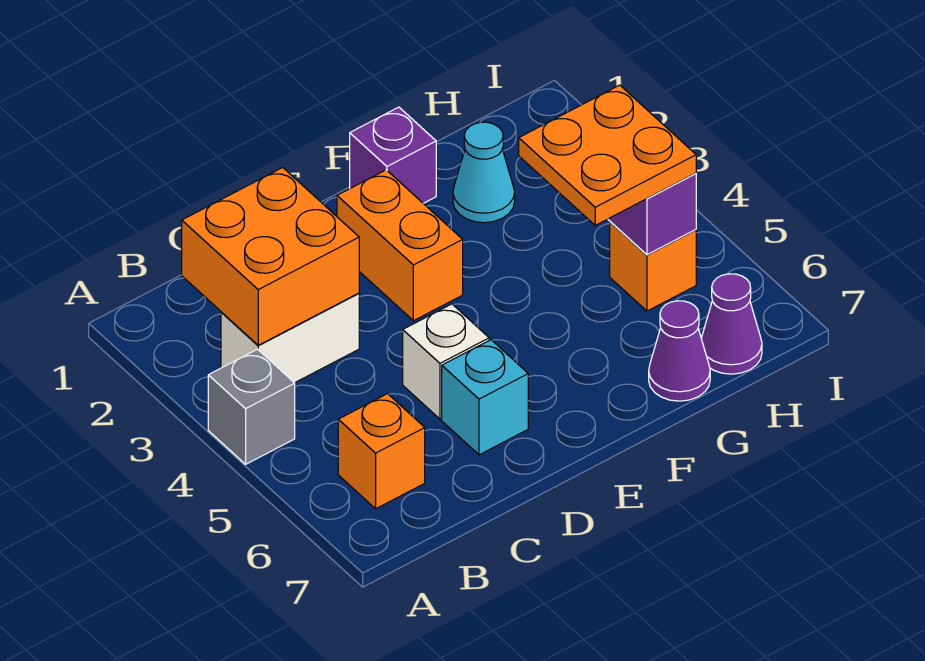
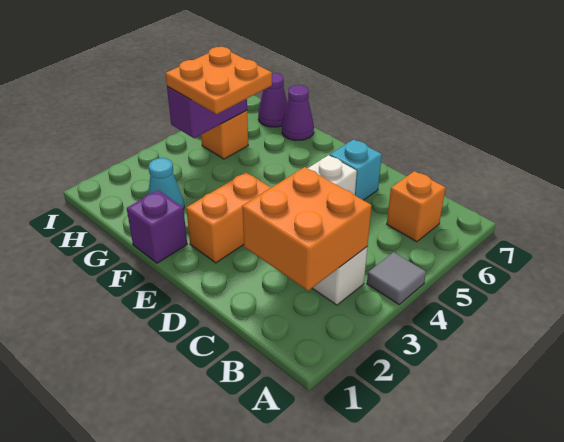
grey brick A4 level 1 -> grey tile A4 level 1

